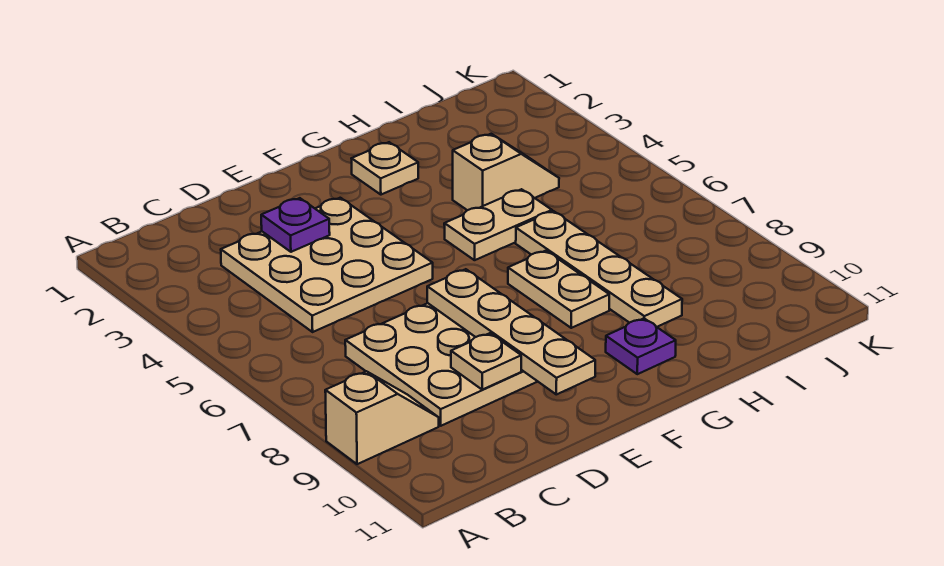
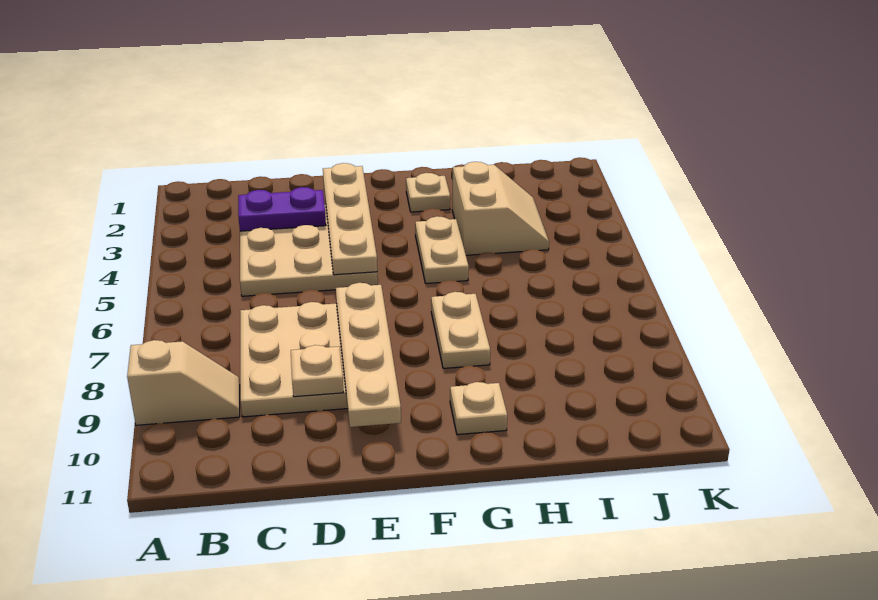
purple plate D3 level 2 -> purple plate C3:D3 level 2
tan plate G5:H5 level 1 -> tan plate G4:G5 level 1
purple plate G10 level 1 -> tan plate G10 level 1
tan slope H4:I4 level 1 top H -> tan slope H3:I4 level 1 top H
tan plate H6:H9 level 1 -> tan plate E2:E5 level 2

